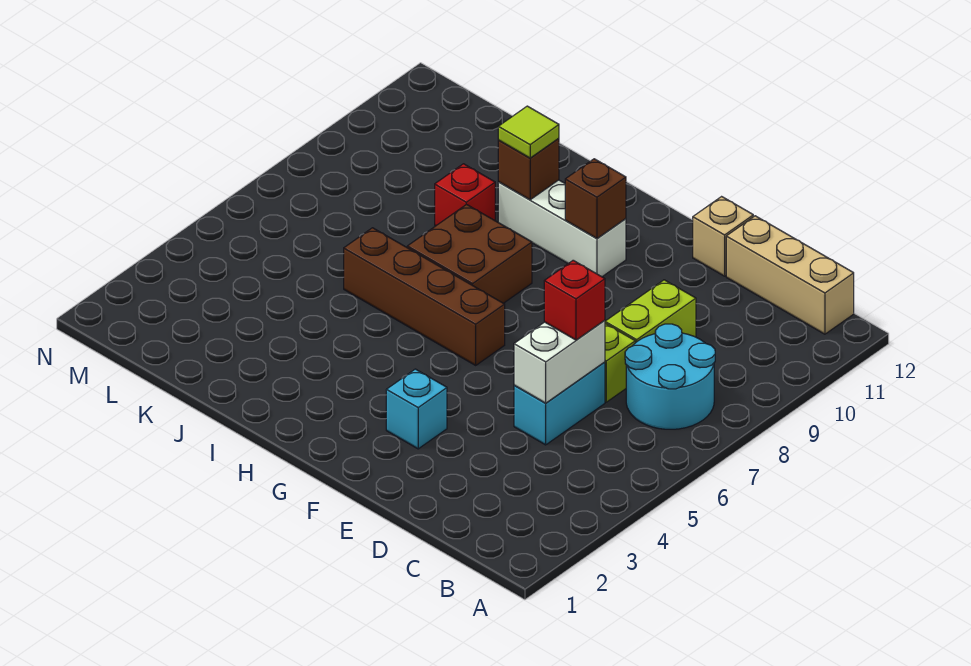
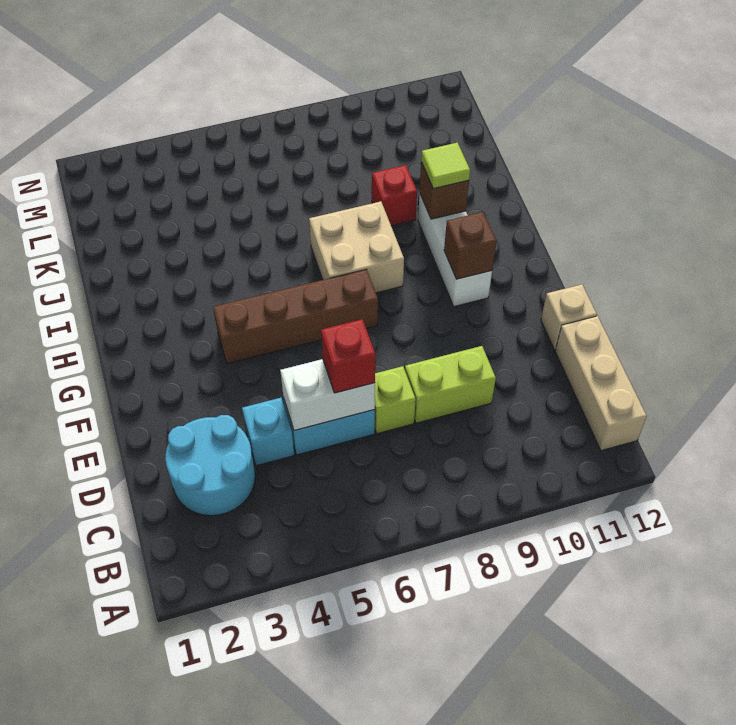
cyan round brick B7:C8 level 1 -> cyan round brick C2:D3 level 1
cyan brick F3 level 1 -> cyan brick D4 level 1
brown brick G6:J6 level 1 -> brown brick G4:G7 level 1
brown brick H7:I8 level 1 -> tan brick H7:I8 level 1

